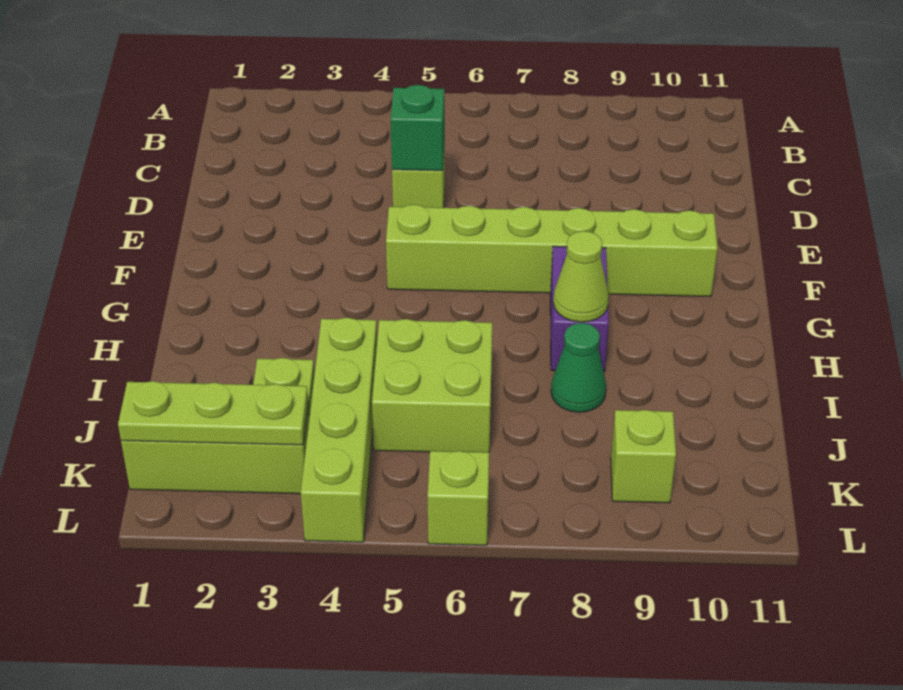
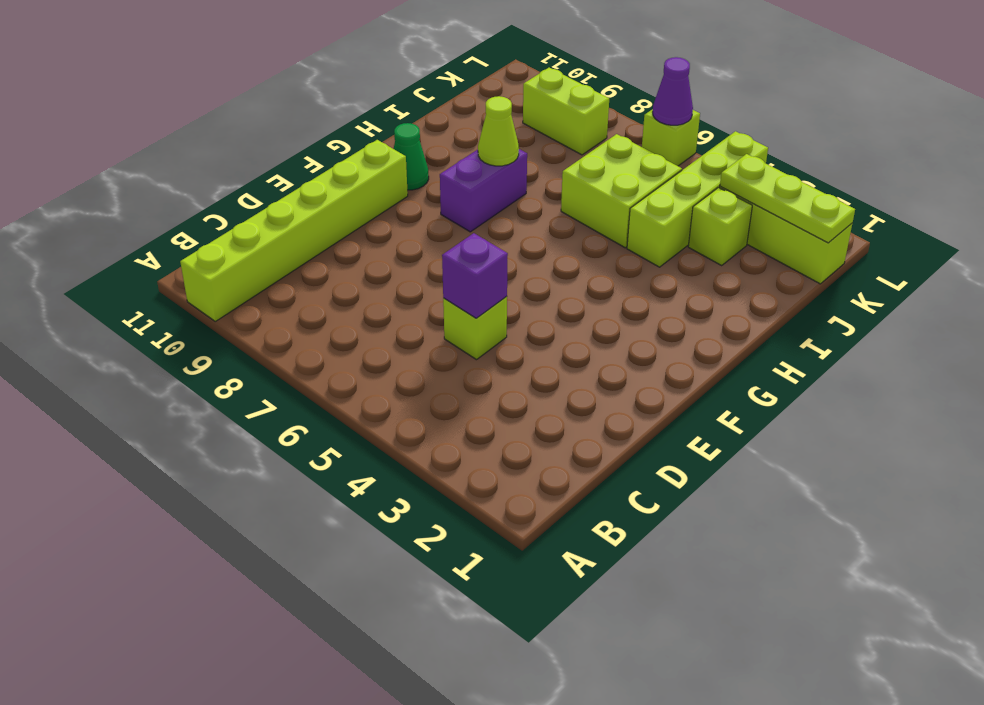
green brick D5 level 2 -> purple brick D5 level 2
lime brick F5:F10 level 1 -> lime brick A10:F10 level 1
green cone I8 level 1 -> green cone G10 level 1
lime brick K9 level 1 -> lime brick K8:K9 level 1
none -> purple cone L6 level 2

